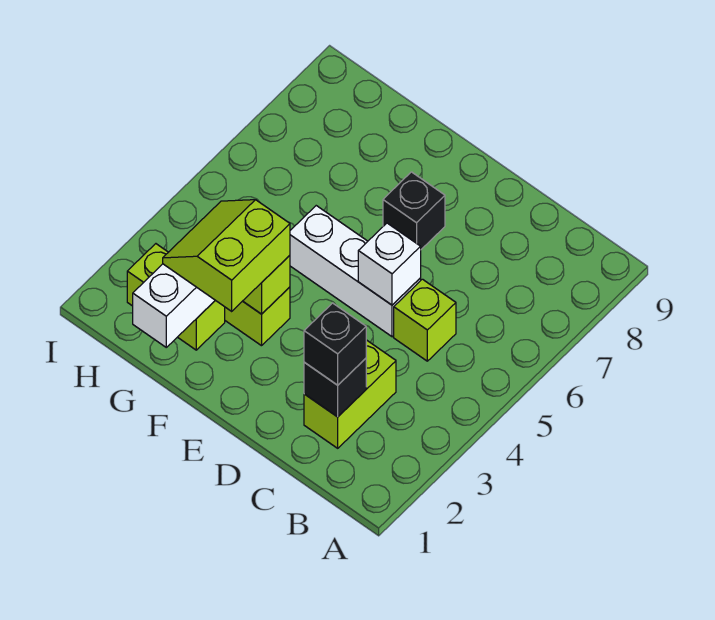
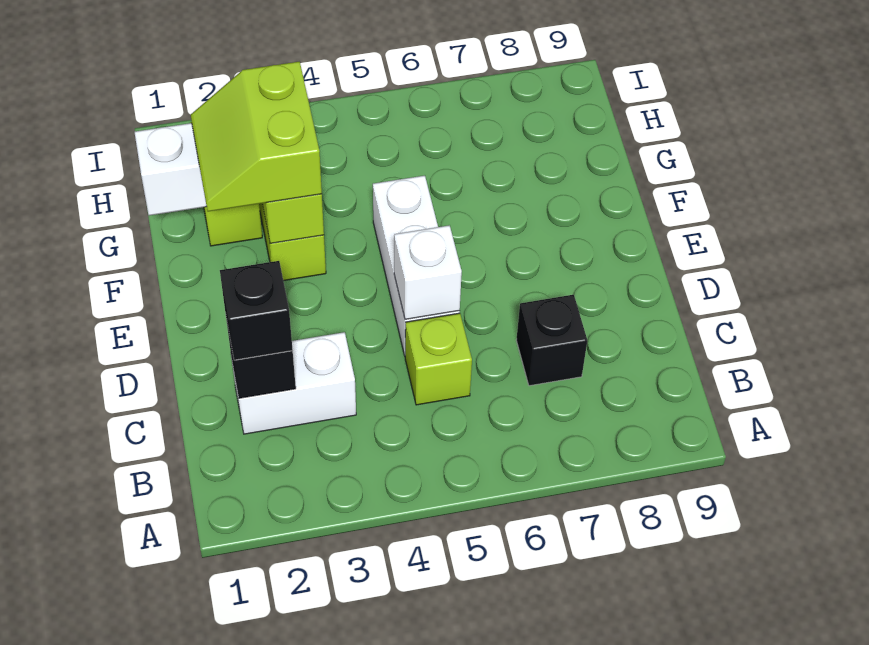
lime brick C2:C3 level 1 -> white brick C2:C3 level 1
black brick E7 level 1 -> black brick C7 level 1
lime slope F2:G3 level 3 top F -> lime slope F2:G3 level 3 top 3

